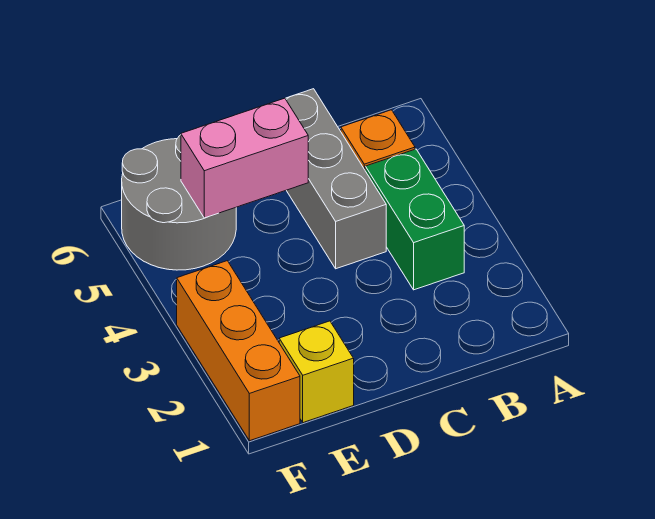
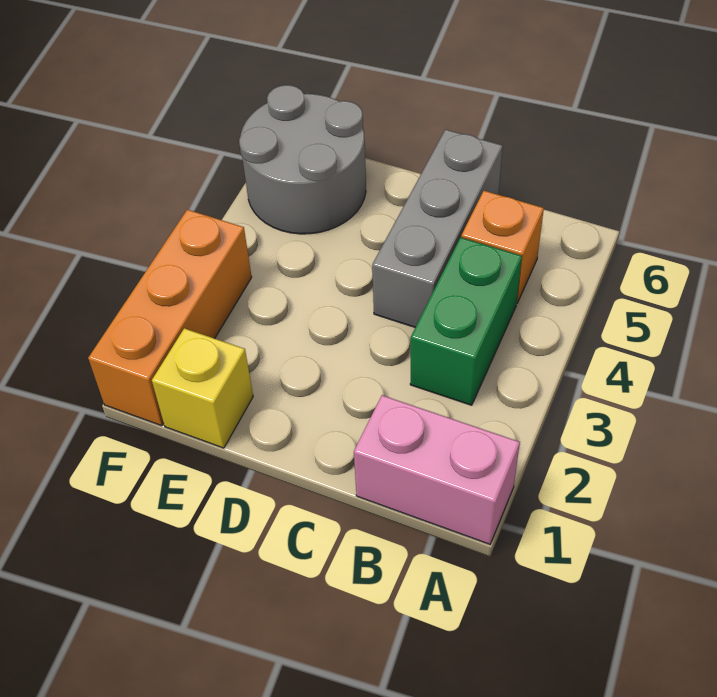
pink brick D5:E5 level 2 -> pink brick A1:B1 level 1

